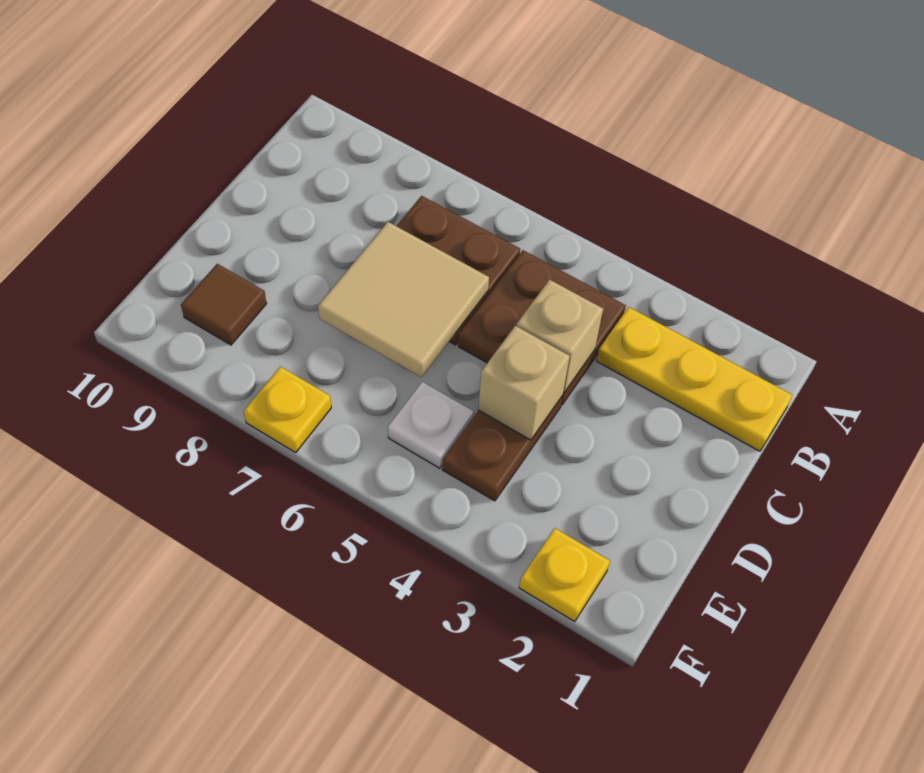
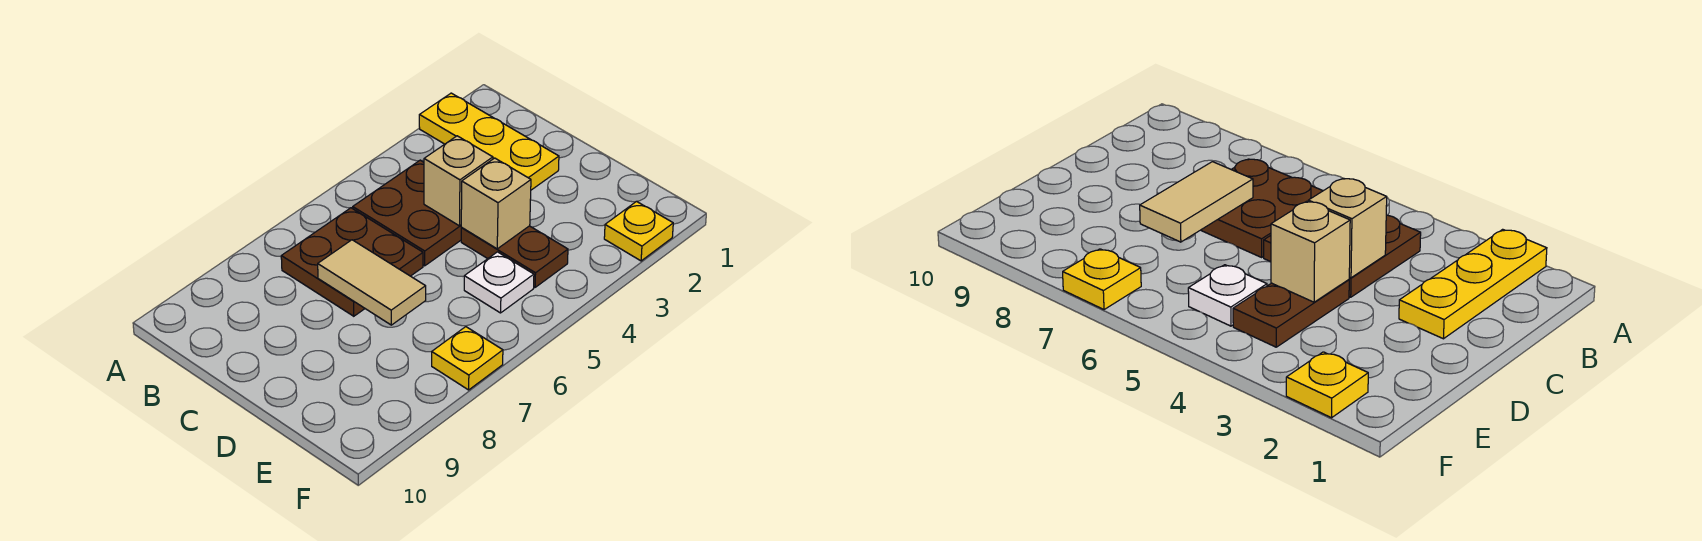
yellow plate B1:B3 level 1 -> yellow plate A2:C2 level 1
tan tile C6:D7 level 2 -> tan tile C7:D7 level 2
brown tile E9 level 1 -> none

